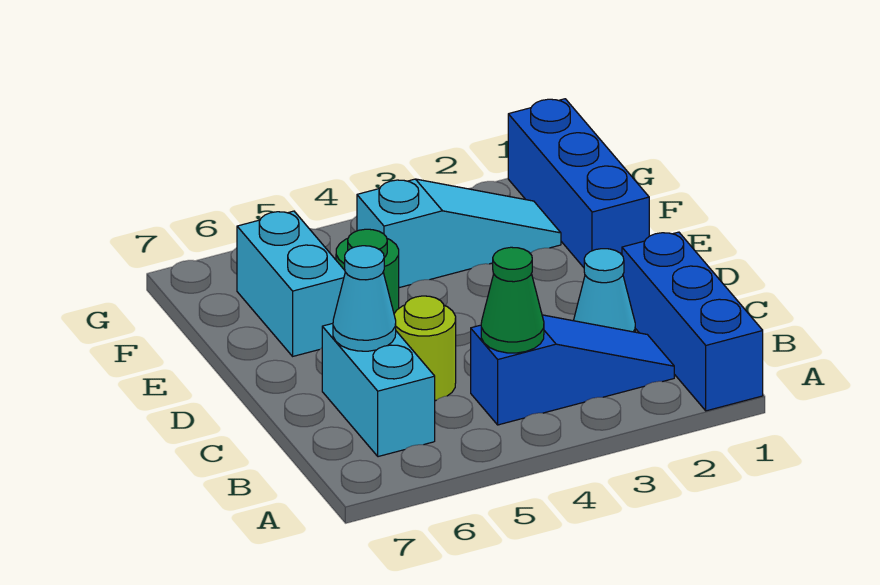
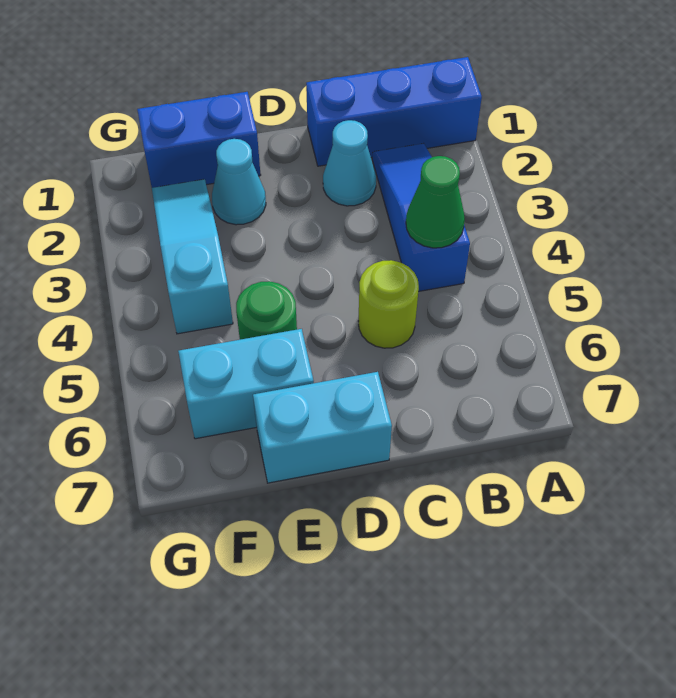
cyan brick B6:C6 level 1 -> cyan brick D7:E7 level 1
cyan cone C6 level 2 -> cyan cone E2 level 1
blue brick E1:G1 level 1 -> blue brick E1:F1 level 1

